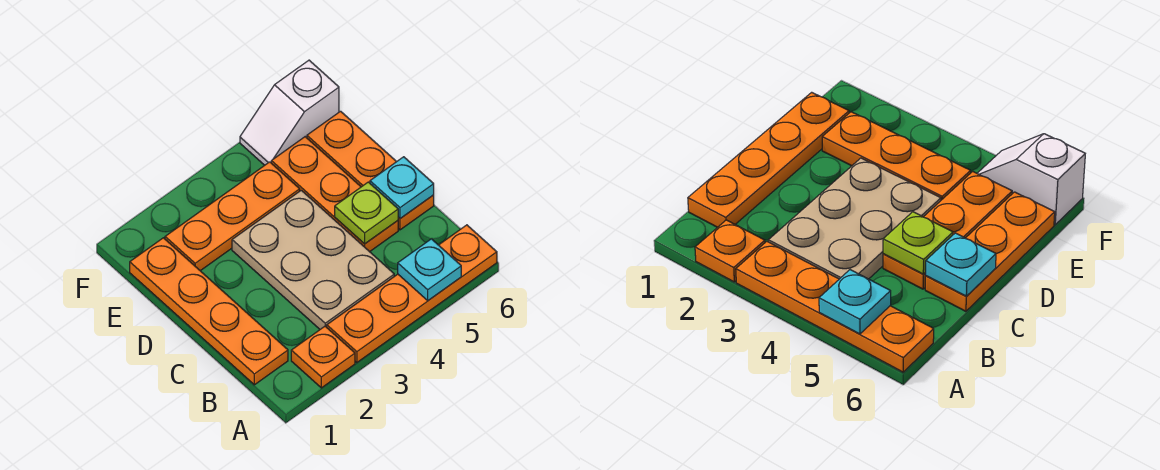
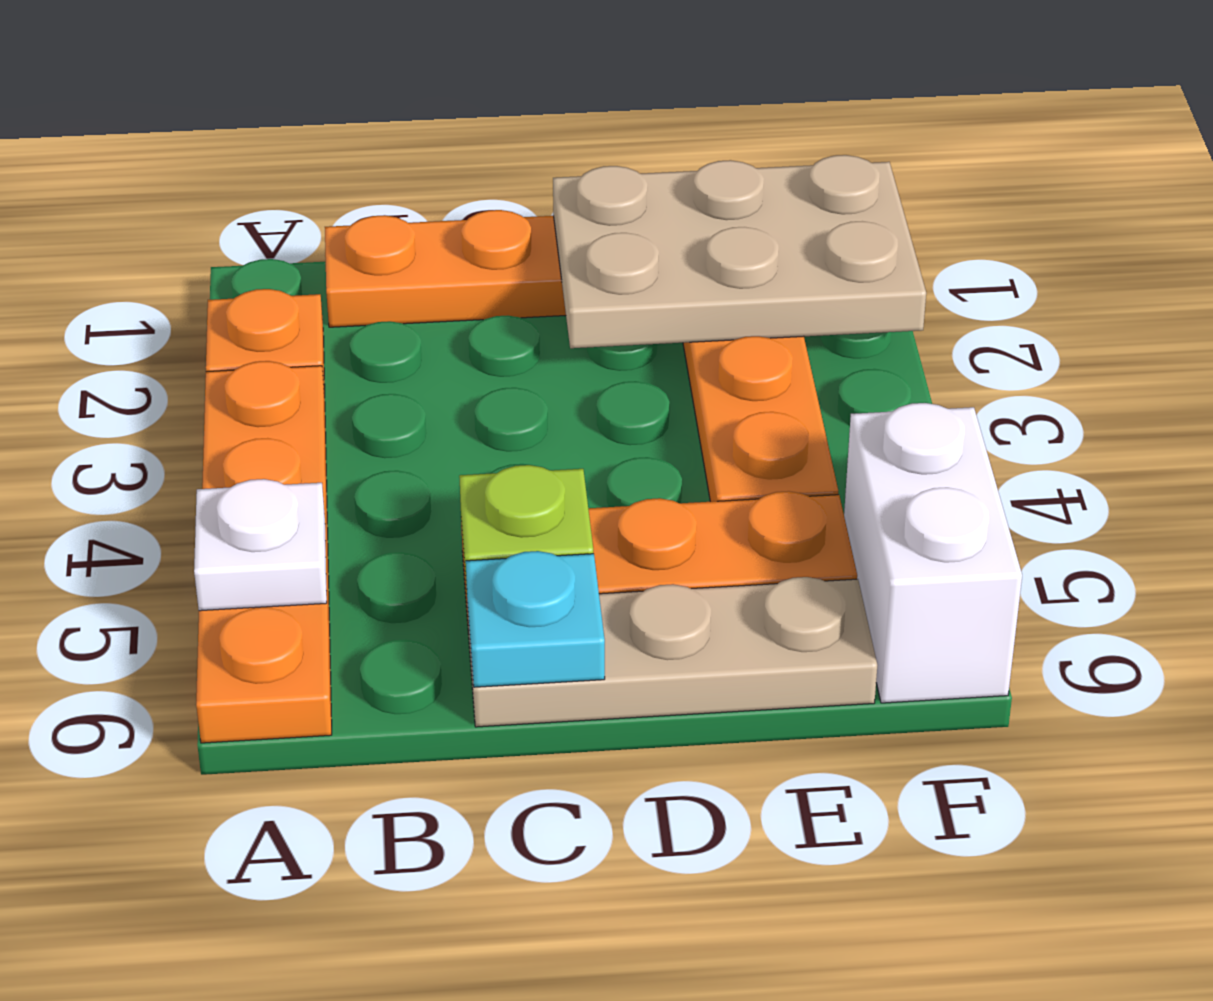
cyan plate A5 level 2 -> white plate A5 level 2
tan plate B3:D4 level 1 -> tan plate D1:F2 level 2
orange plate C6:E6 level 1 -> tan plate C6:E6 level 1
white slope F5:F6 level 1 top 6 -> white brick F5:F6 level 1

